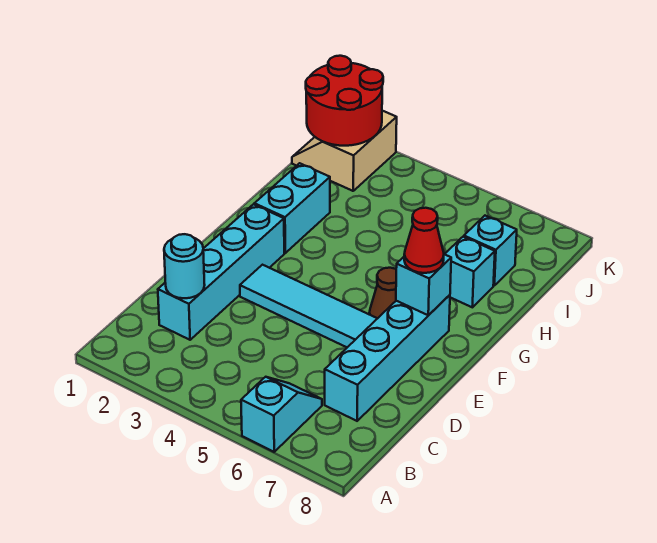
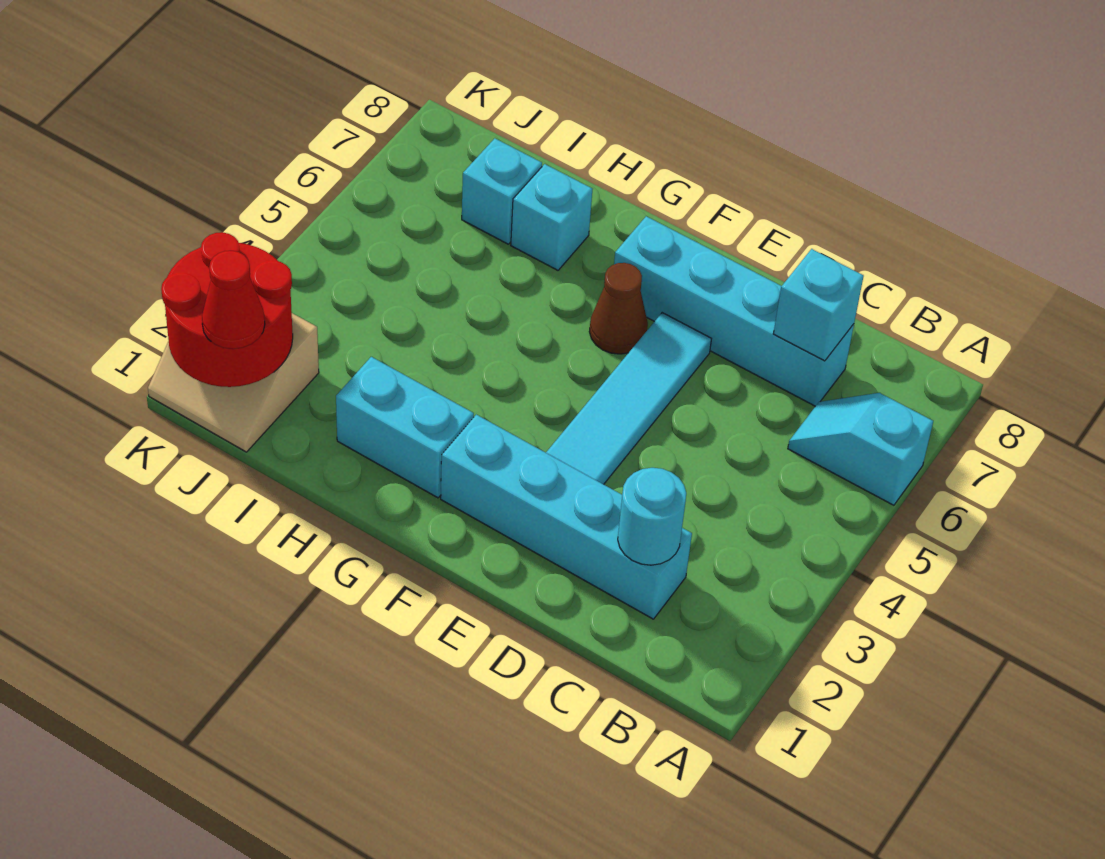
cyan brick F7 level 2 -> cyan brick C7 level 2
red cone F7 level 3 -> red cone J1 level 3

